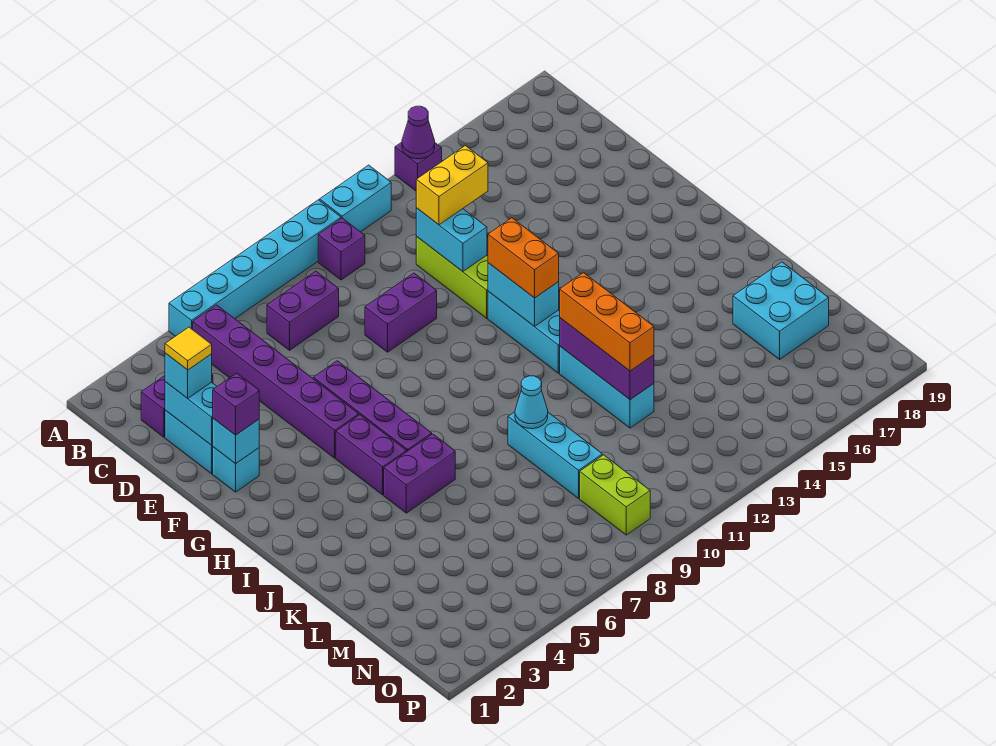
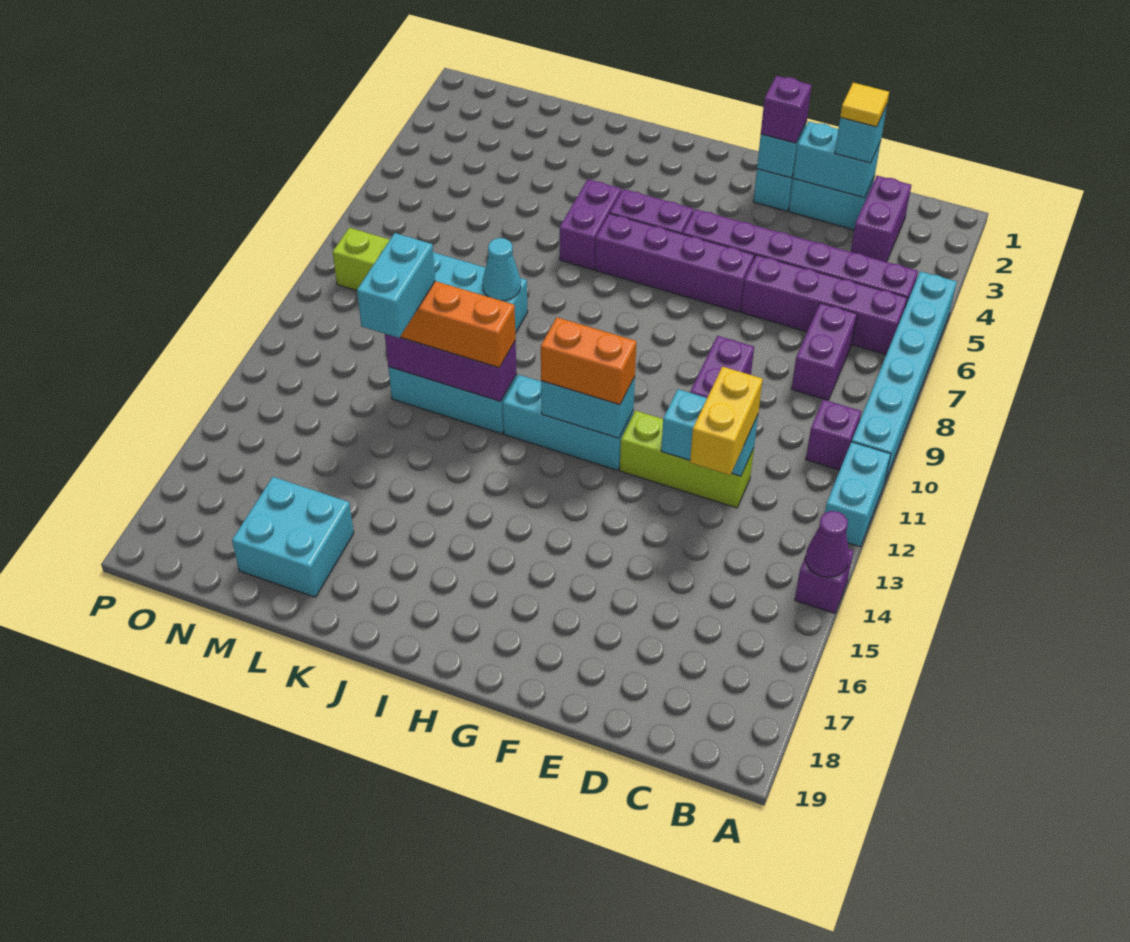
none -> purple brick B6:E6 level 1
none -> cyan brick L12:L13 level 4

